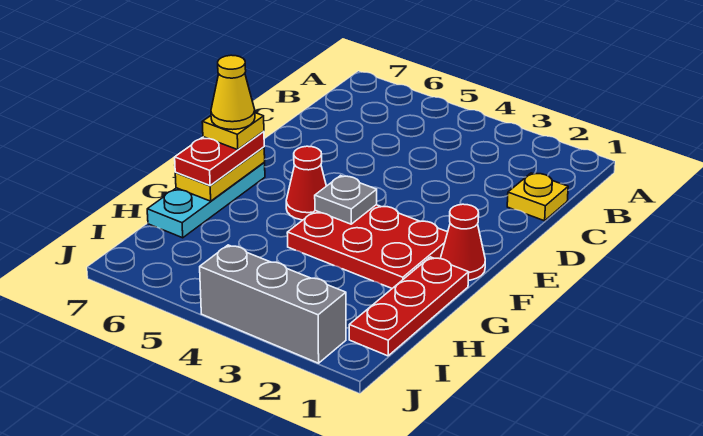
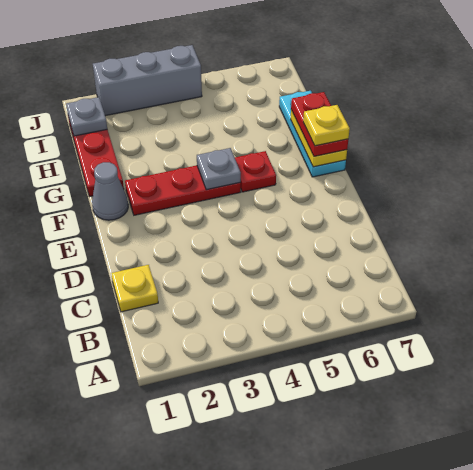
red cone F1 level 1 -> grey cone F1 level 1
red plate F2:G4 level 1 -> red plate F2:F4 level 1
red cone F5 level 1 -> red plate F5 level 1
yellow cone F7 level 5 -> none
none -> grey plate I1 level 2

